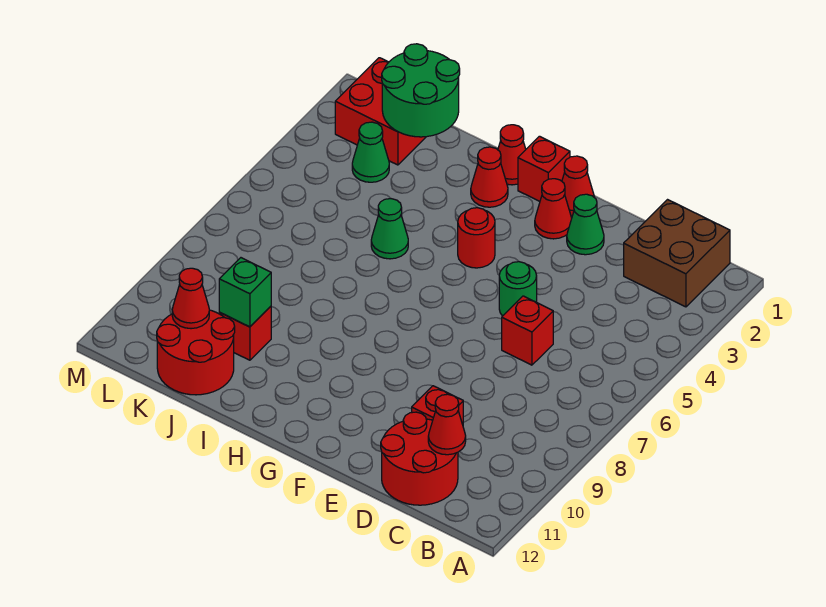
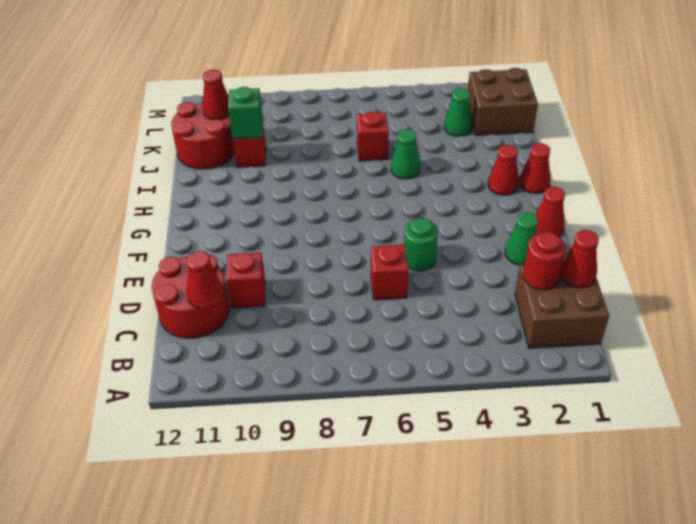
red cone F2 level 1 -> red cone C1 level 2
red brick G1 level 1 -> red brick J6 level 1
red round brick G4 level 1 -> red round brick C2 level 2
green round brick J1:K2 level 2 -> none
red brick K1:L2 level 1 -> brown brick K1:L2 level 1

